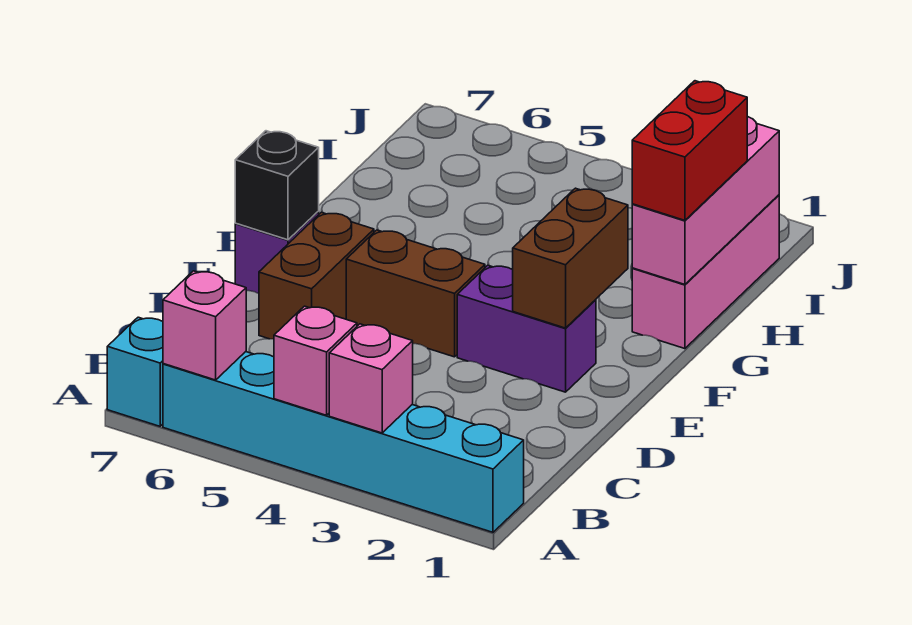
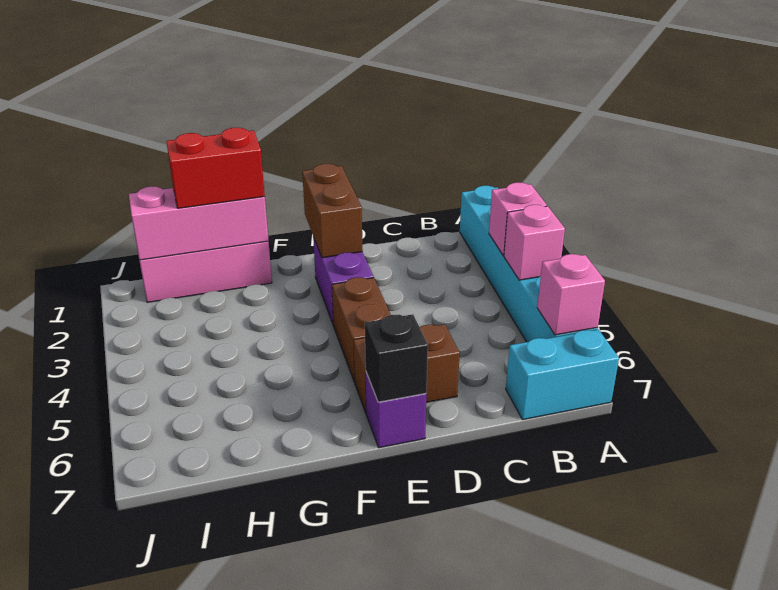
cyan brick A7 level 1 -> cyan brick A7:B7 level 1
brown brick E2:F2 level 2 -> brown brick E1:E2 level 2

